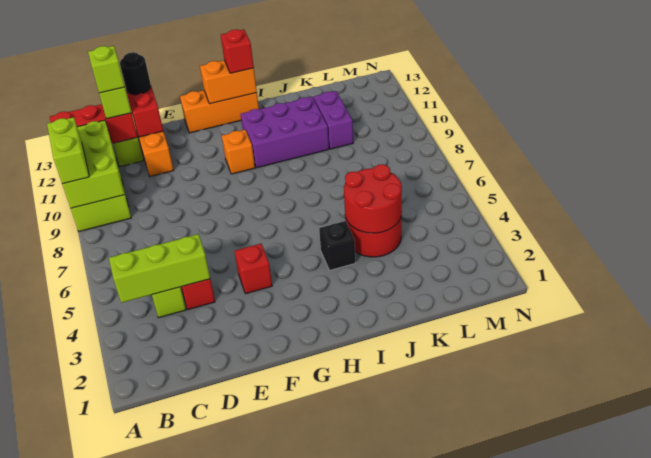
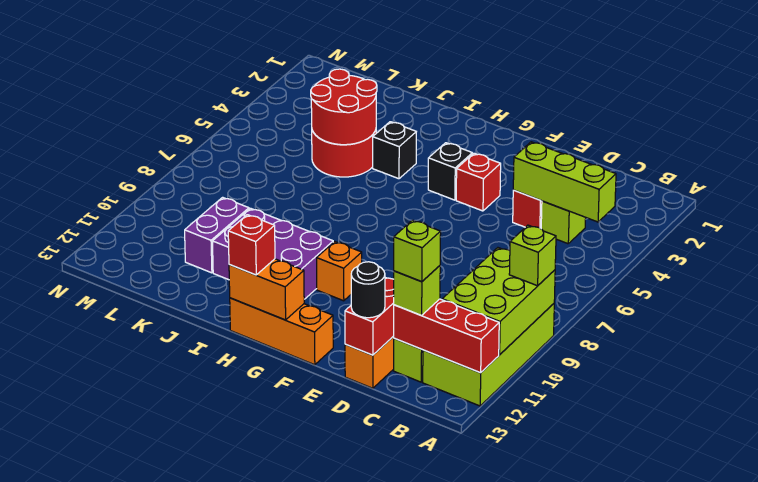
lime brick A9:A10 level 3 -> lime brick A9 level 3
none -> black brick G4 level 1

